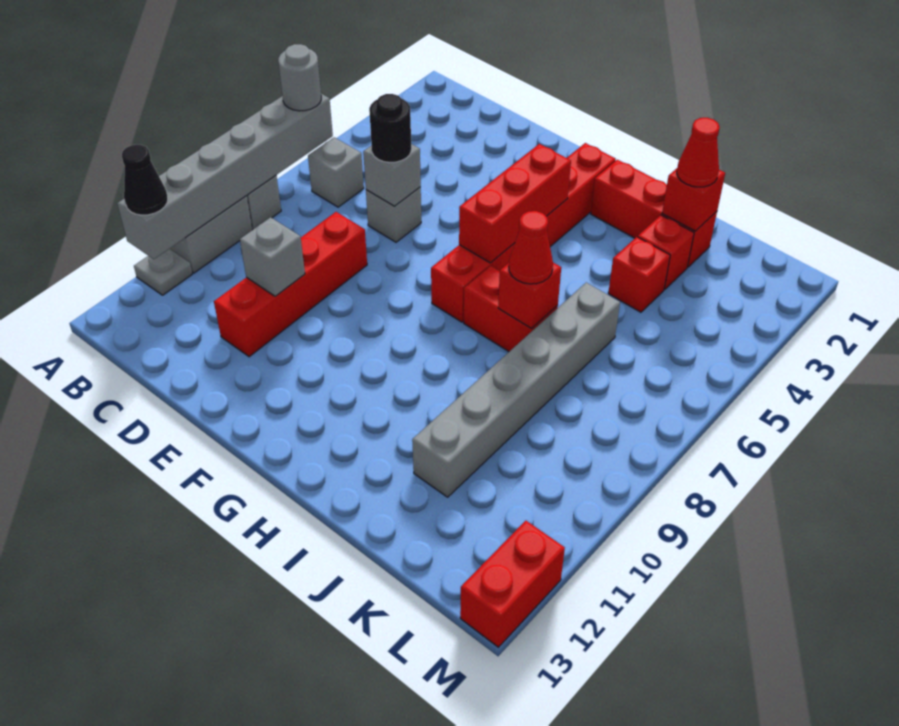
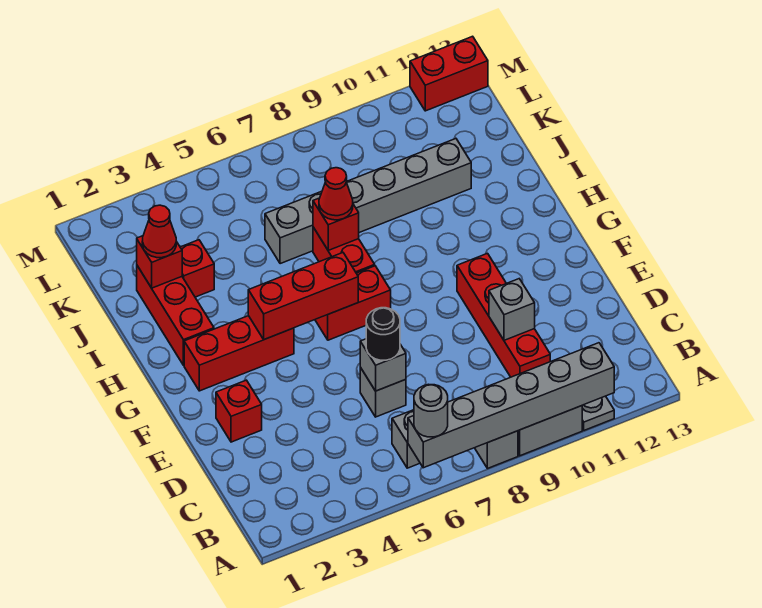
black cone A11 level 3 -> none
red brick D8:D11 level 1 -> red brick C10:F10 level 1
red brick J4 level 1 -> red brick E2 level 1

